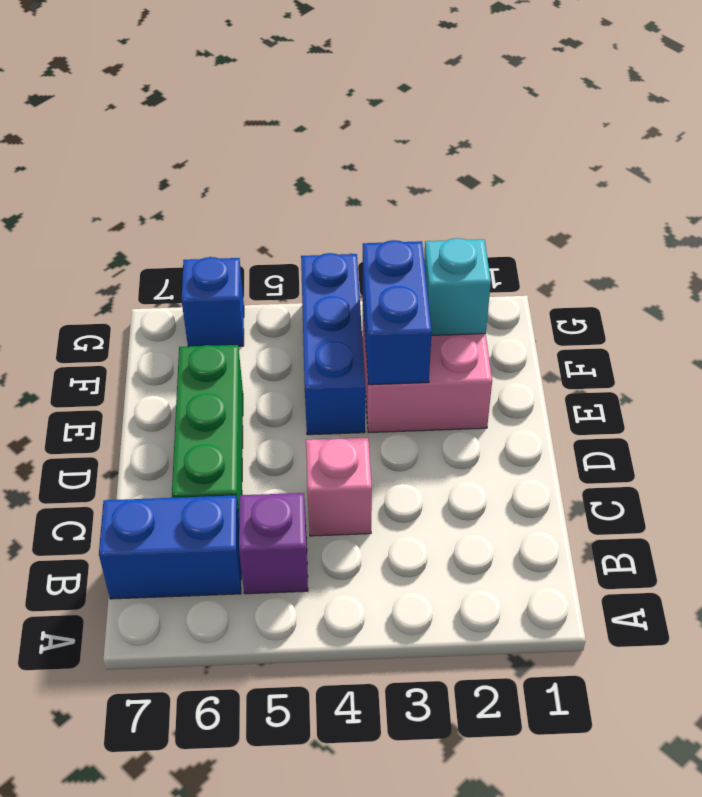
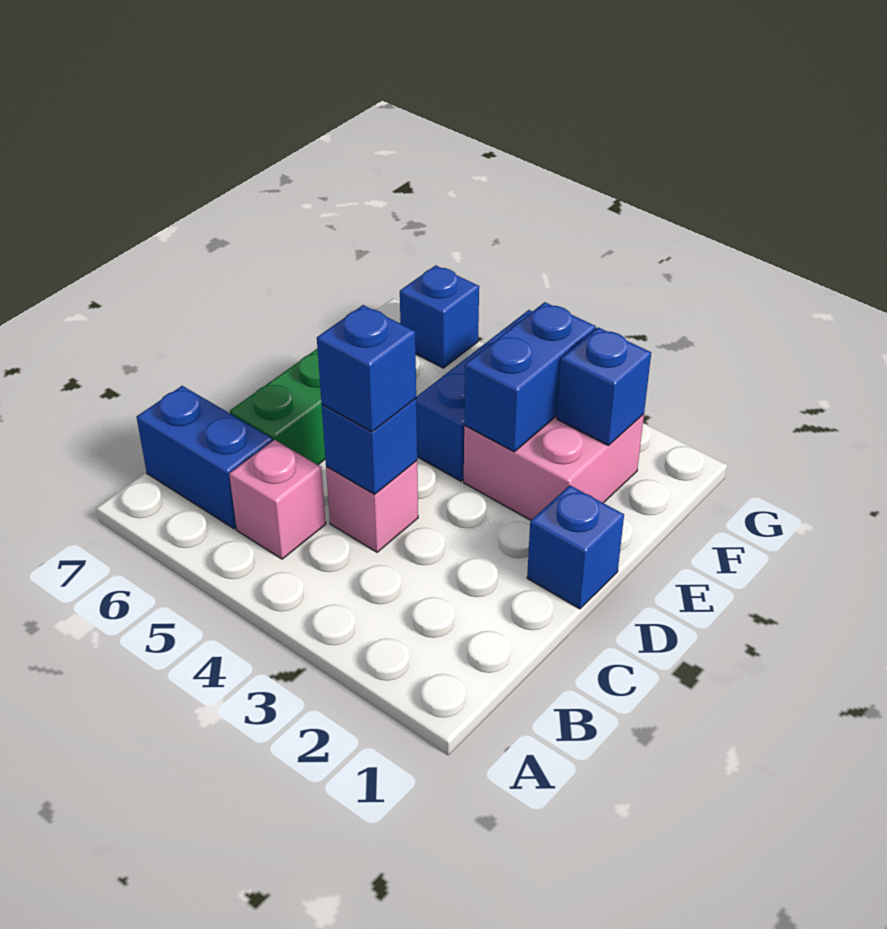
purple brick B5 level 1 -> pink brick B5 level 1
none -> blue brick C4 level 2
none -> blue brick C4 level 3
none -> blue brick D1 level 1
cyan brick F2 level 2 -> blue brick F2 level 2

